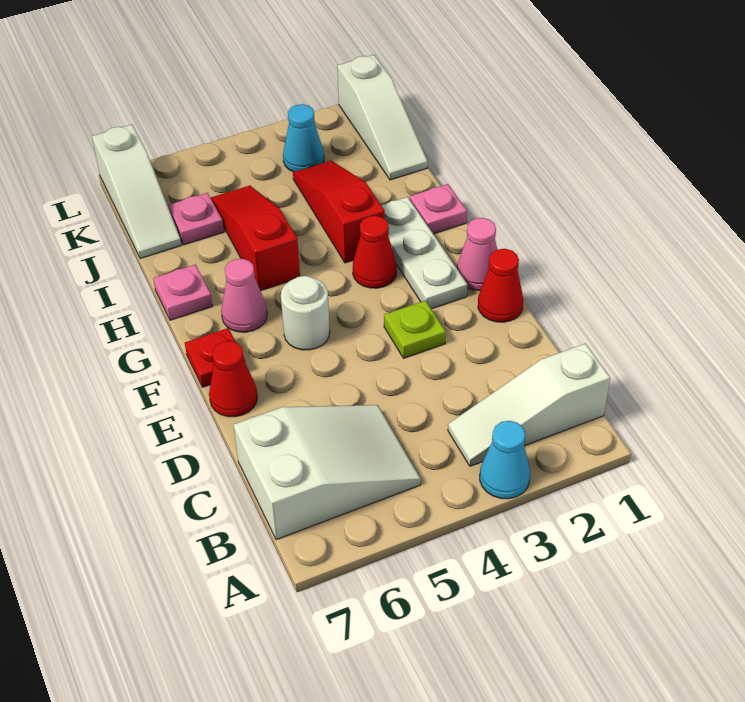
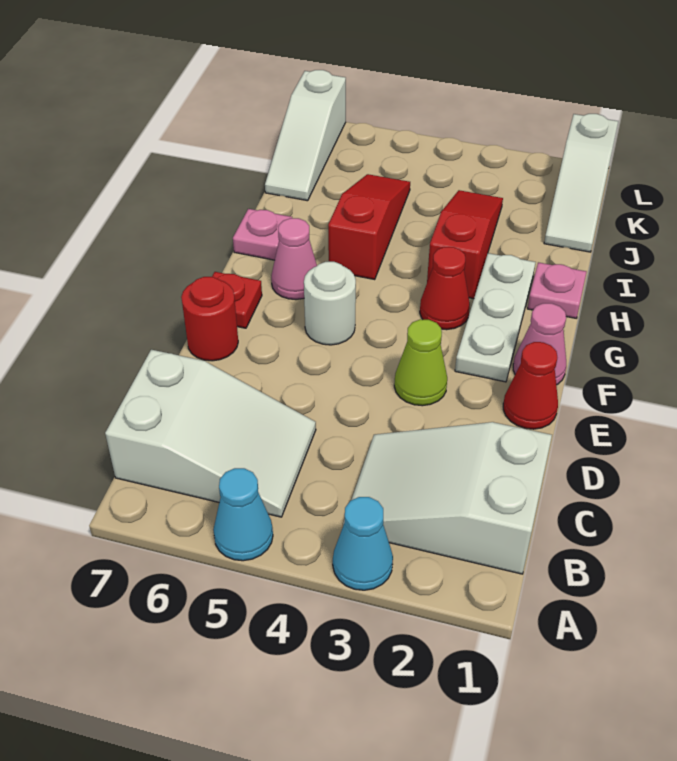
white slope B1:B3 level 1 top 1 -> white slope B1:C3 level 1 top 1
lime plate E3 level 1 -> lime cone E3 level 1
red cone E7 level 1 -> red round brick E7 level 1
pink plate J6 level 1 -> none
cyan cone K3 level 1 -> cyan cone A5 level 1

